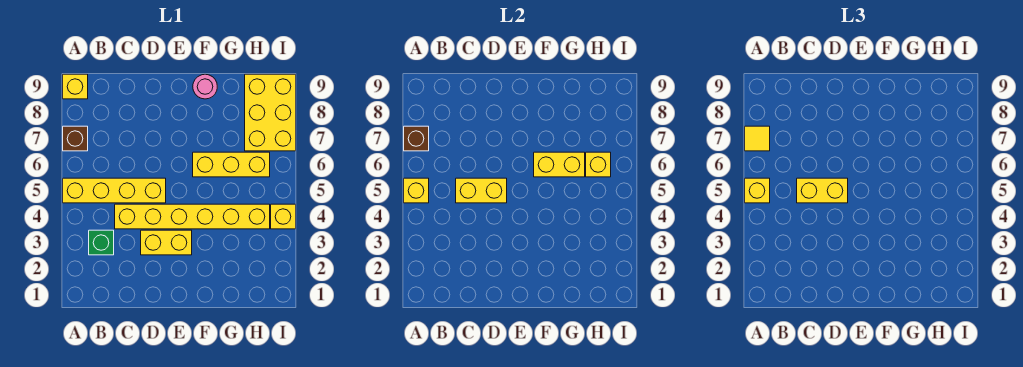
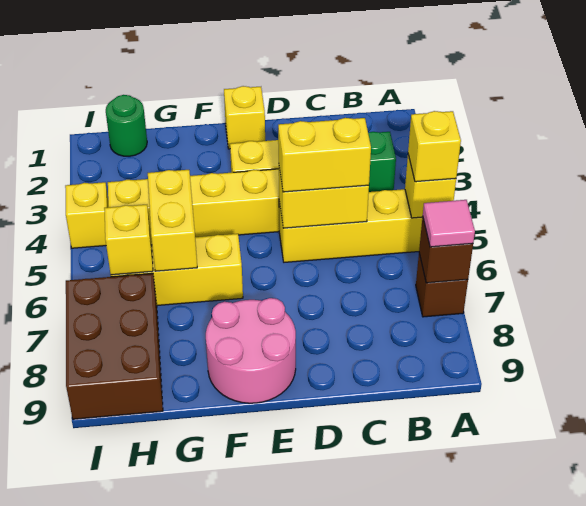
yellow tile A7 level 3 -> pink tile A7 level 3
yellow brick A9 level 1 -> yellow brick E1 level 1
yellow brick F6:G6 level 2 -> yellow brick G5:G6 level 2
pink round brick F9 level 1 -> pink round brick E8:F9 level 1
none -> green round brick H1 level 1
yellow brick H7:I9 level 1 -> brown brick H7:I9 level 1

